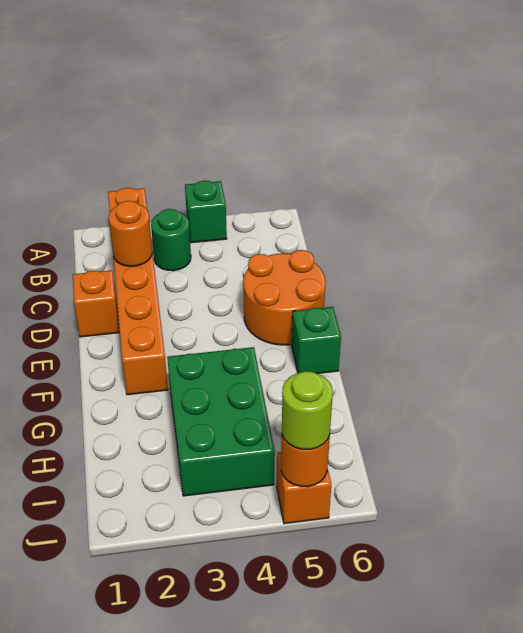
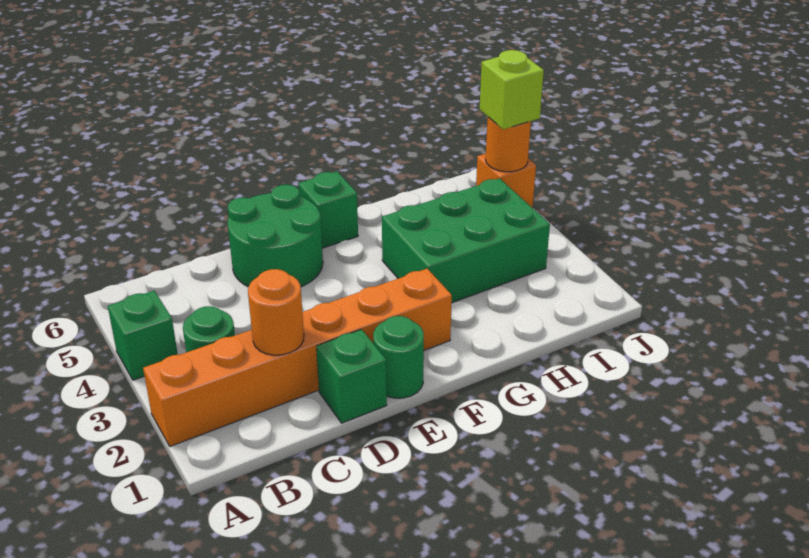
orange brick D1 level 1 -> green brick D1 level 1
orange round brick D5:E6 level 1 -> green round brick D5:E6 level 1
none -> green round brick E1 level 1
lime round brick J5 level 3 -> lime brick J5 level 3

